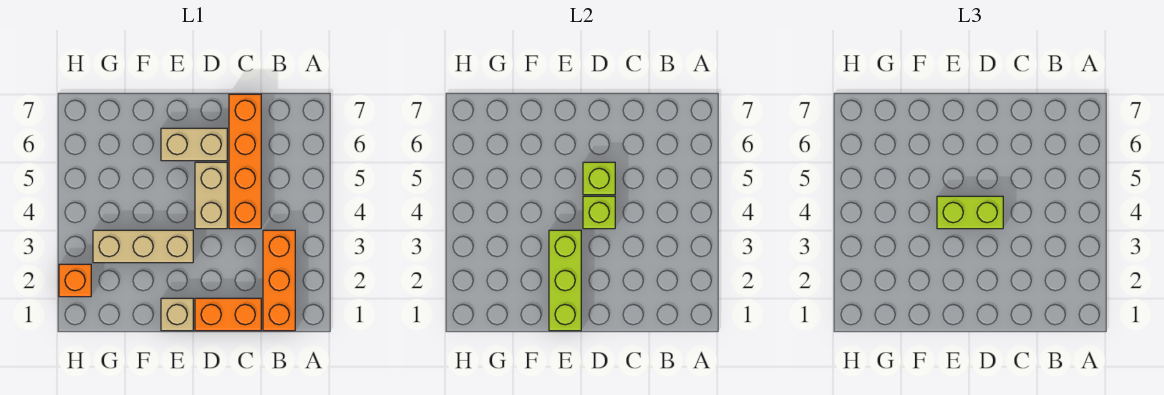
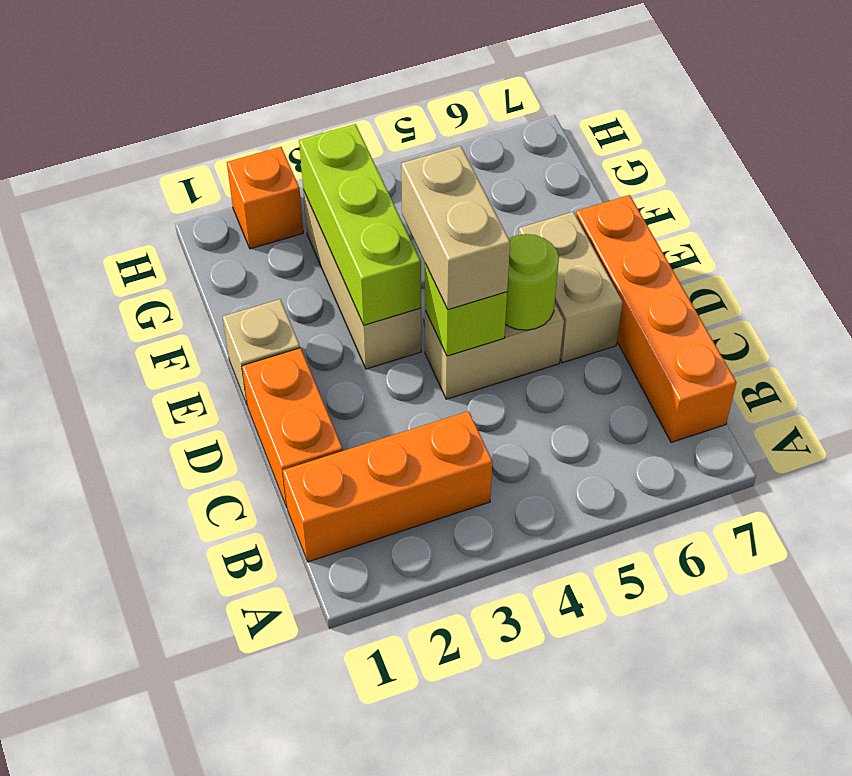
orange brick C4:C7 level 1 -> orange brick B7:E7 level 1
lime brick D4:E4 level 3 -> tan brick D4:E4 level 3
lime brick D5 level 2 -> lime round brick D5 level 2
lime brick E1:E3 level 2 -> lime brick E3:G3 level 2

